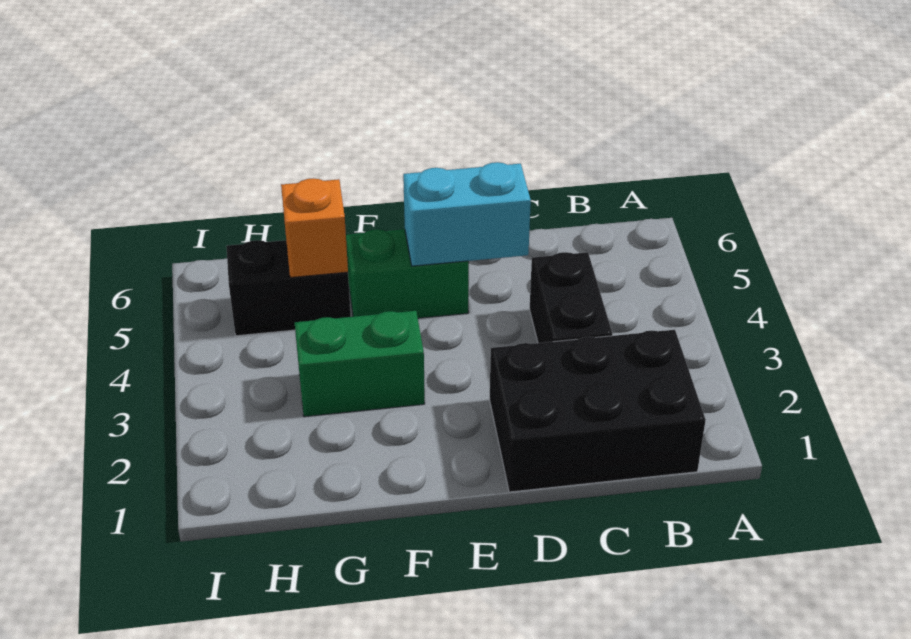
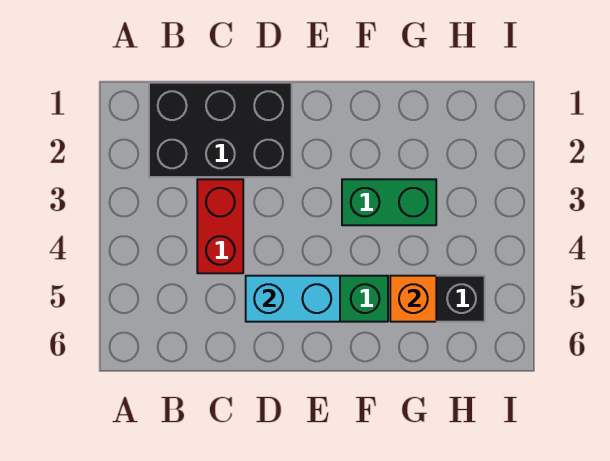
black brick C3:C4 level 1 -> red brick C3:C4 level 1

